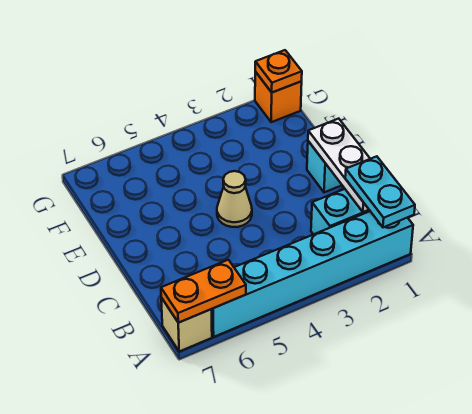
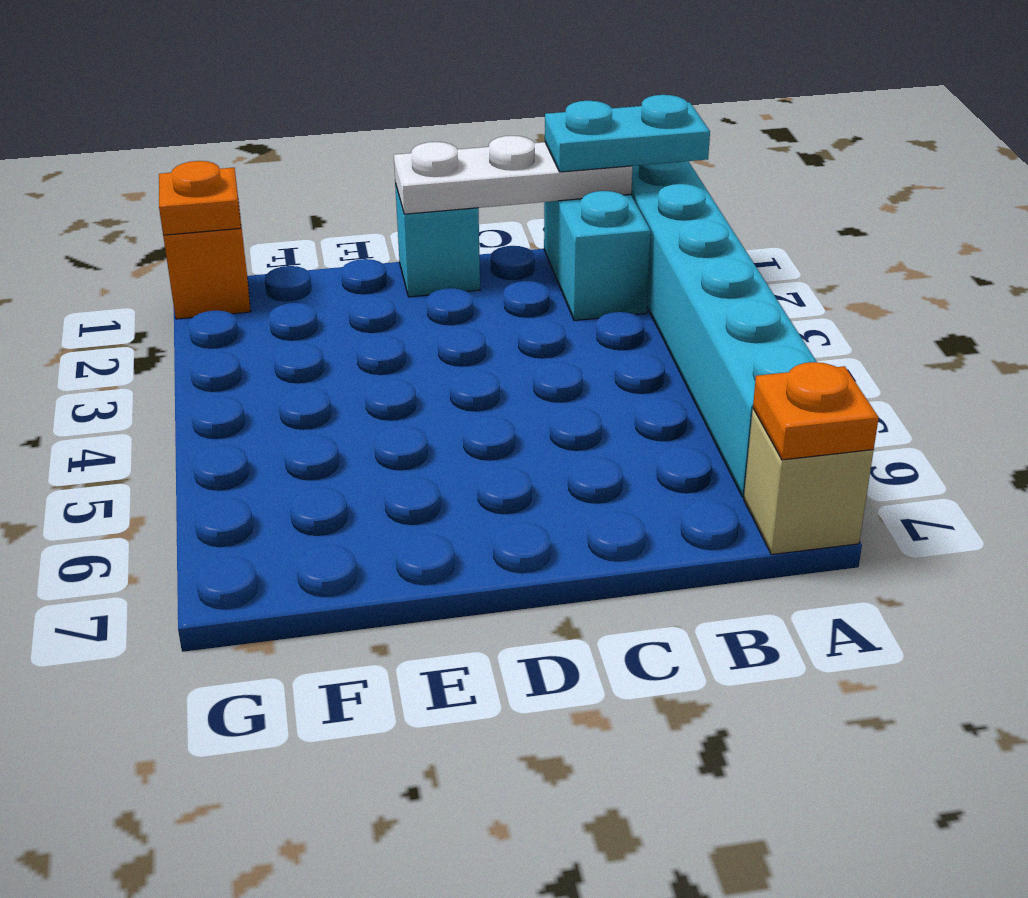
orange plate A6:A7 level 2 -> orange plate A7 level 2
tan cone D4 level 1 -> none

